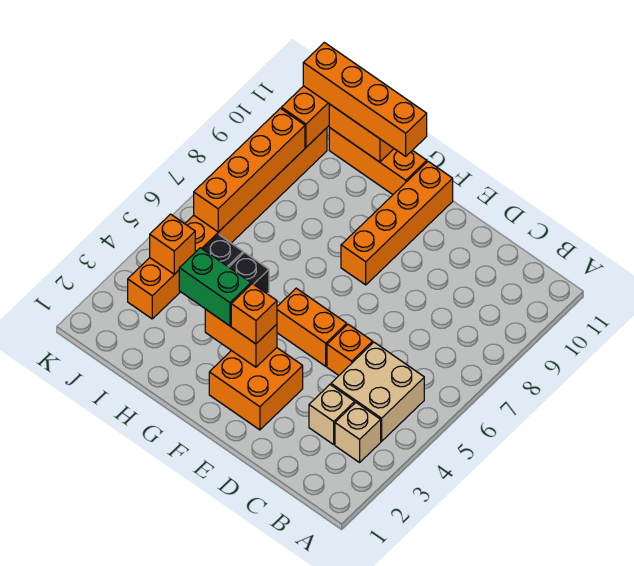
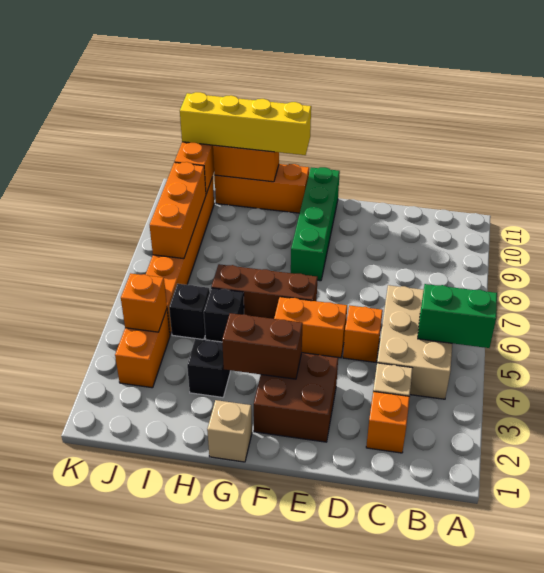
tan brick B3 level 1 -> tan brick G1 level 1
tan brick B4:C5 level 1 -> tan brick B4:C6 level 1
orange brick E2:F3 level 1 -> brown brick E2:F3 level 1
orange brick F3:G3 level 2 -> brown brick F3:G3 level 2
orange brick F3 level 3 -> orange brick C2 level 1
none -> brown brick F6:H6 level 1
orange brick F8:F11 level 1 -> green brick F8:F11 level 1
green brick G3:H3 level 3 -> green brick A5:B5 level 2
orange brick G11:J11 level 3 -> yellow brick G11:J11 level 3
none -> black brick H3 level 1
orange brick J6:J9 level 2 -> orange brick J7:J9 level 2

